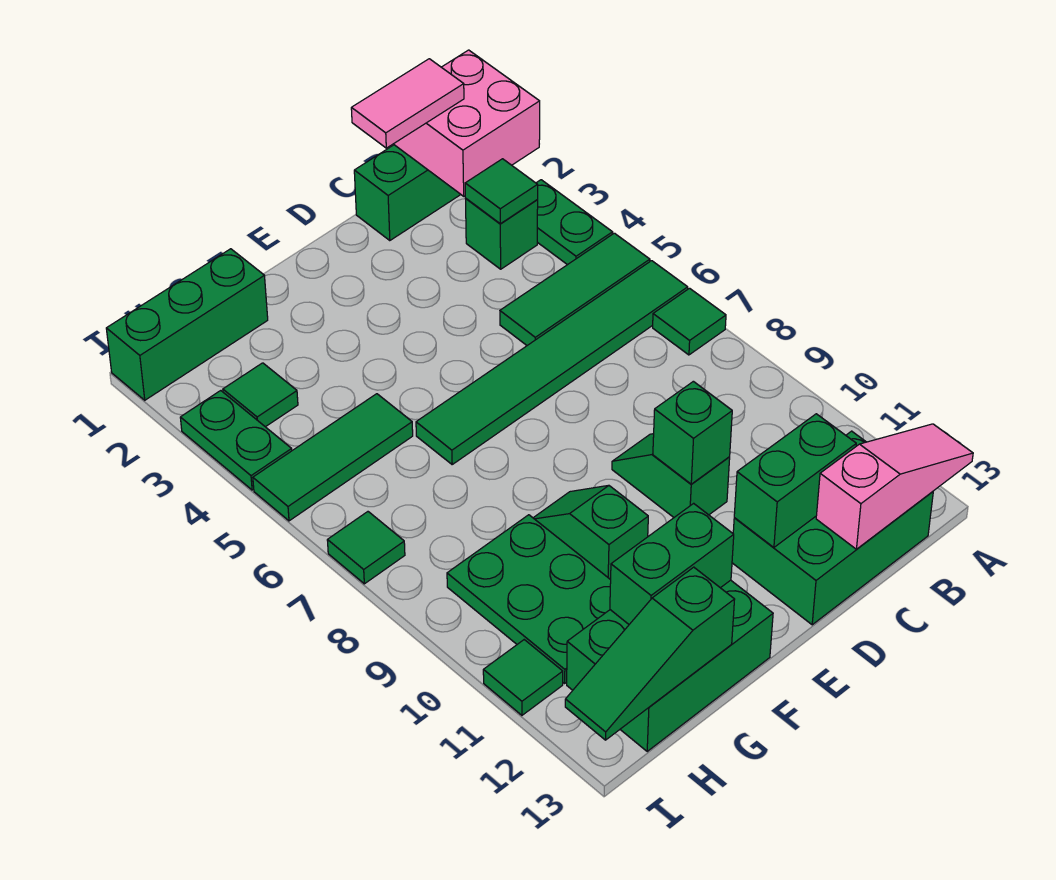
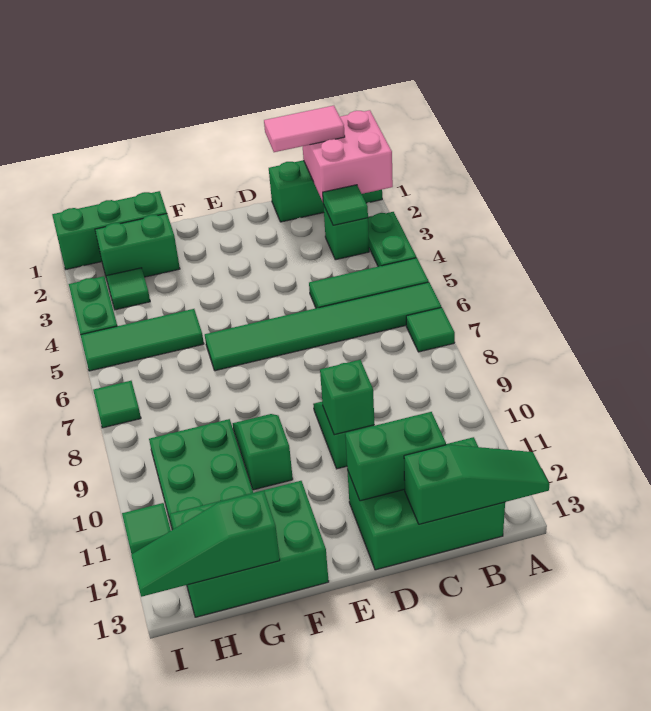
pink slope A13:C13 level 2 top C -> green slope A13:C13 level 2 top C
green brick F12:G12 level 2 -> green brick G2:H2 level 1

